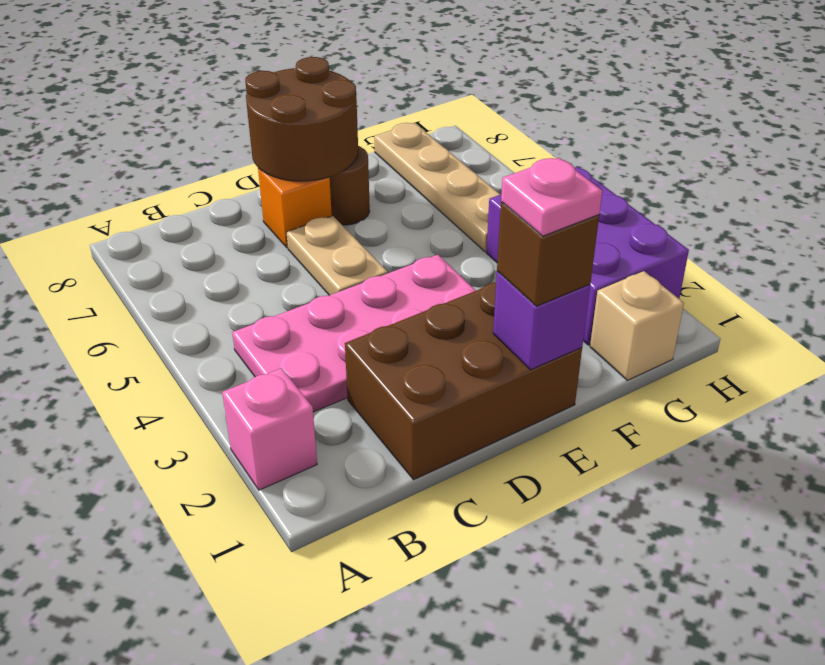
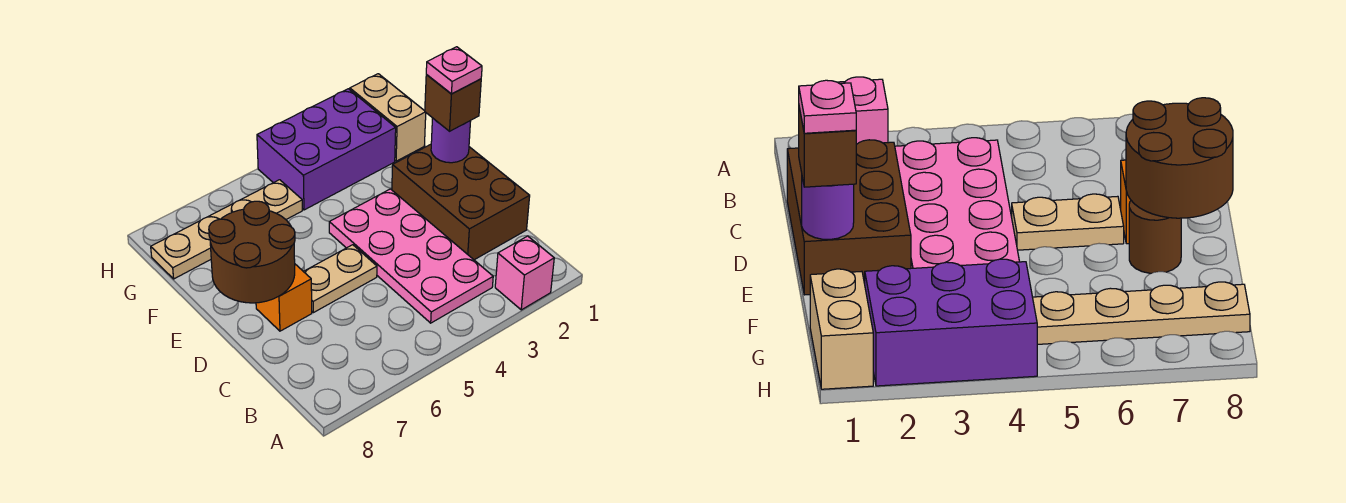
purple brick E1 level 2 -> purple round brick E1 level 2
tan brick G1 level 1 -> tan brick G1:H1 level 1

